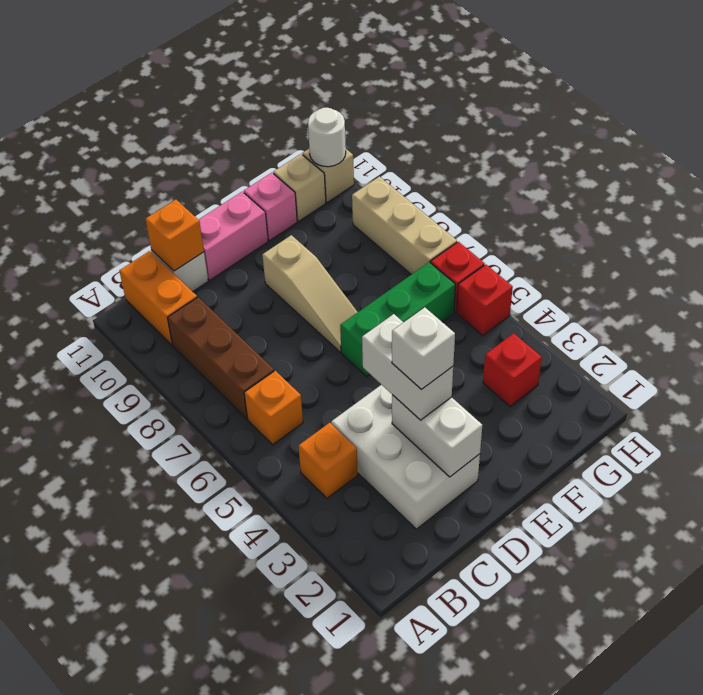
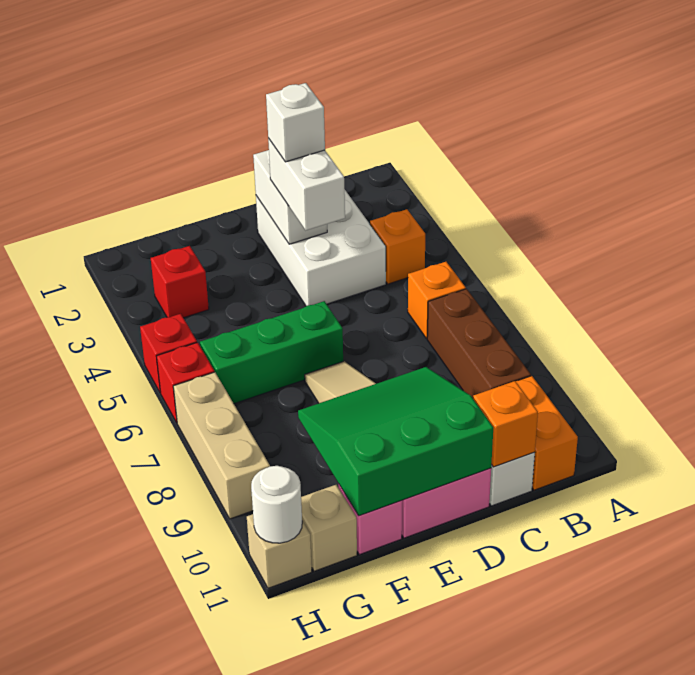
none -> green slope D9:F11 level 2 top 11

